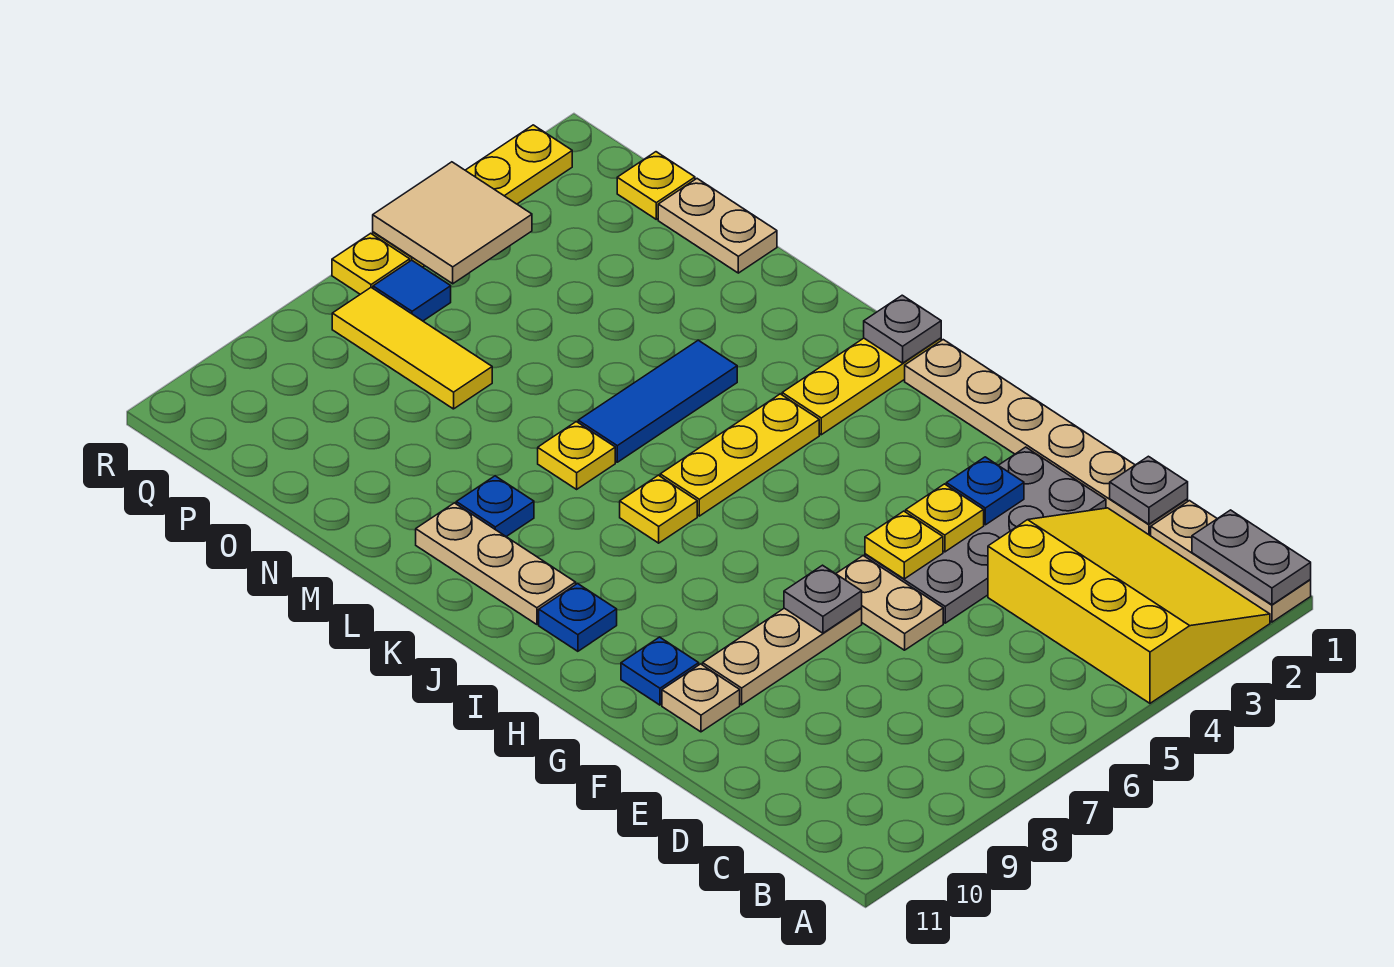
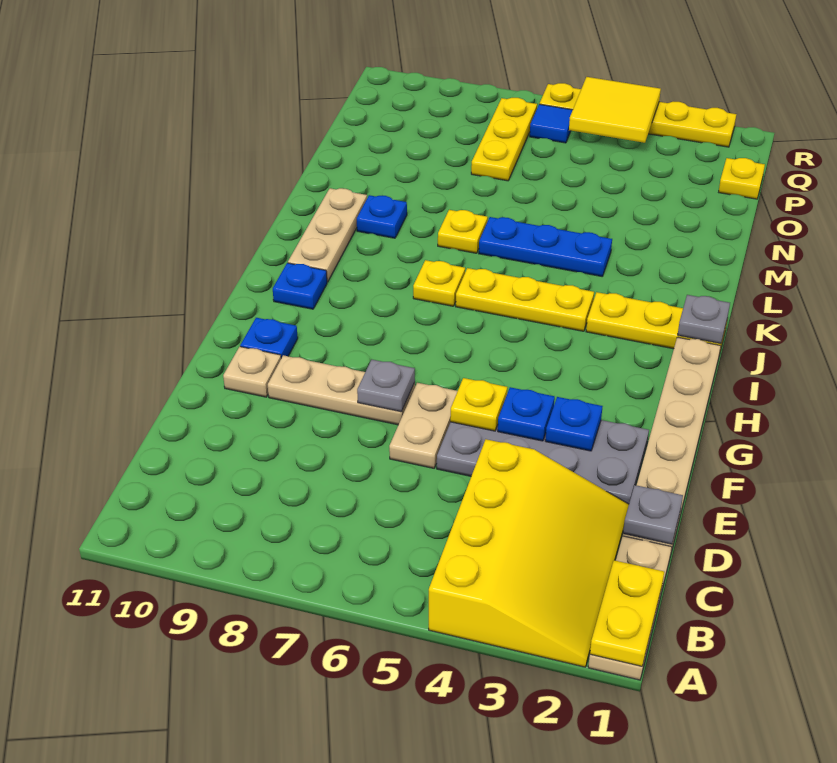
grey plate A1:B1 level 2 -> yellow plate A1:B1 level 2
yellow plate F4 level 2 -> blue plate F4 level 2
blue tile L4:L6 level 1 -> blue plate L4:L6 level 1
tan plate N1:O1 level 1 -> none
yellow tile O7:Q7 level 1 -> yellow plate O7:Q7 level 1
tan tile Q4:R5 level 2 -> yellow tile Q4:R5 level 2

